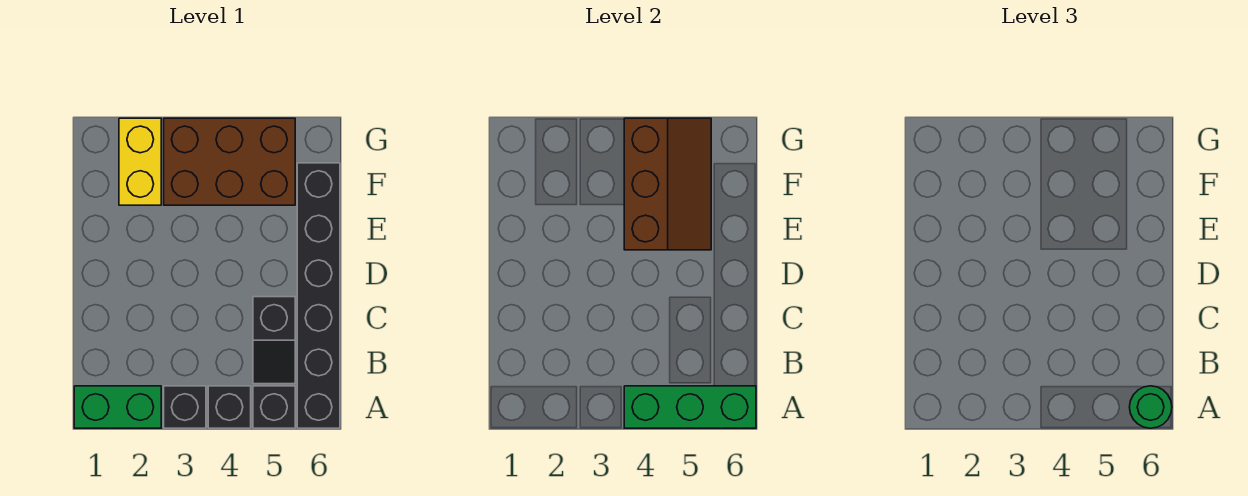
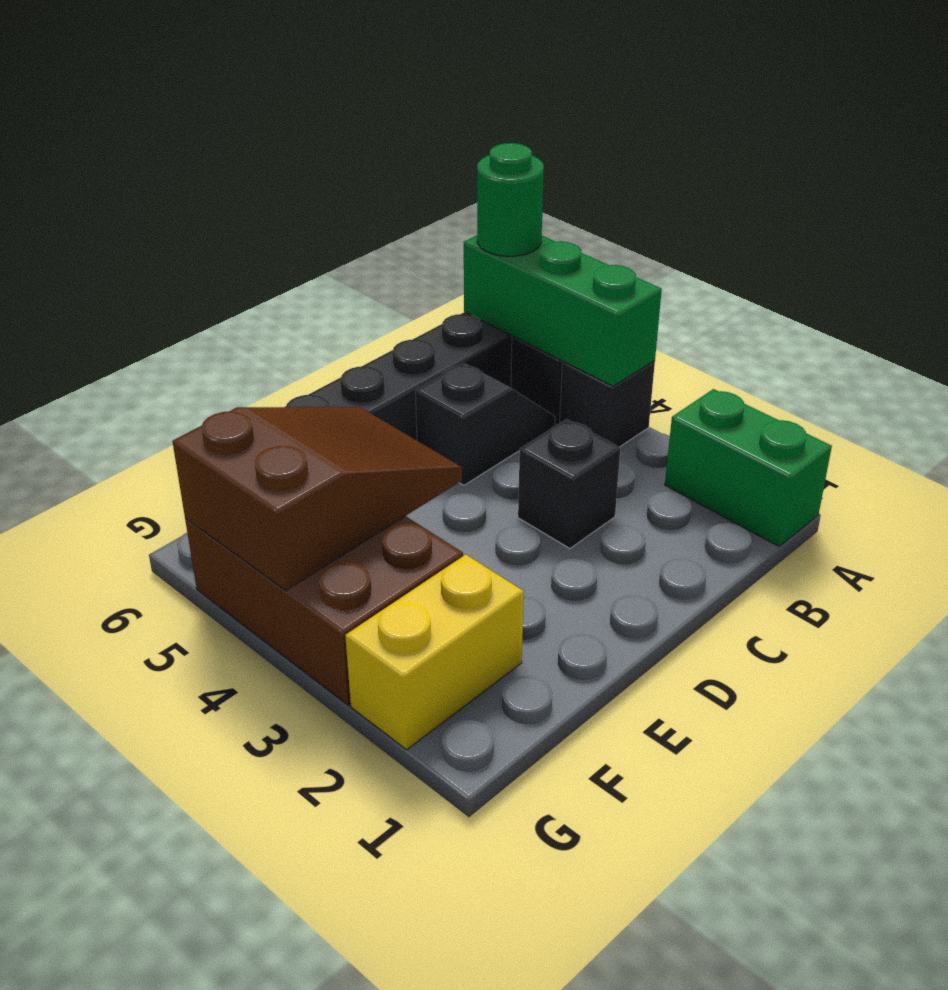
black brick A3 level 1 -> black brick C3 level 1
brown slope E4:G5 level 2 top 4 -> brown slope E4:G5 level 2 top G

